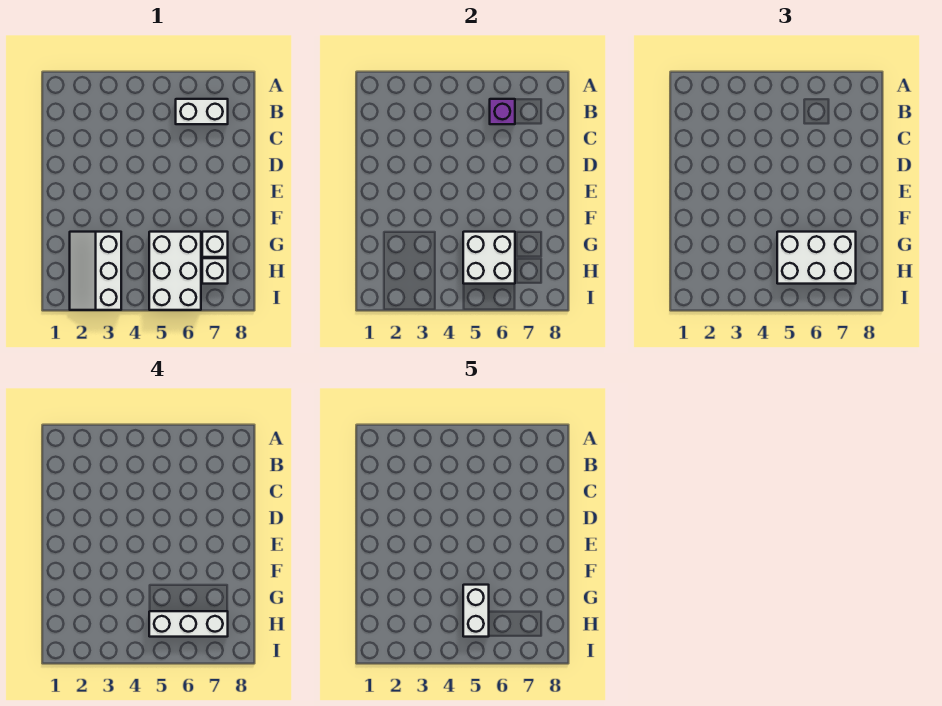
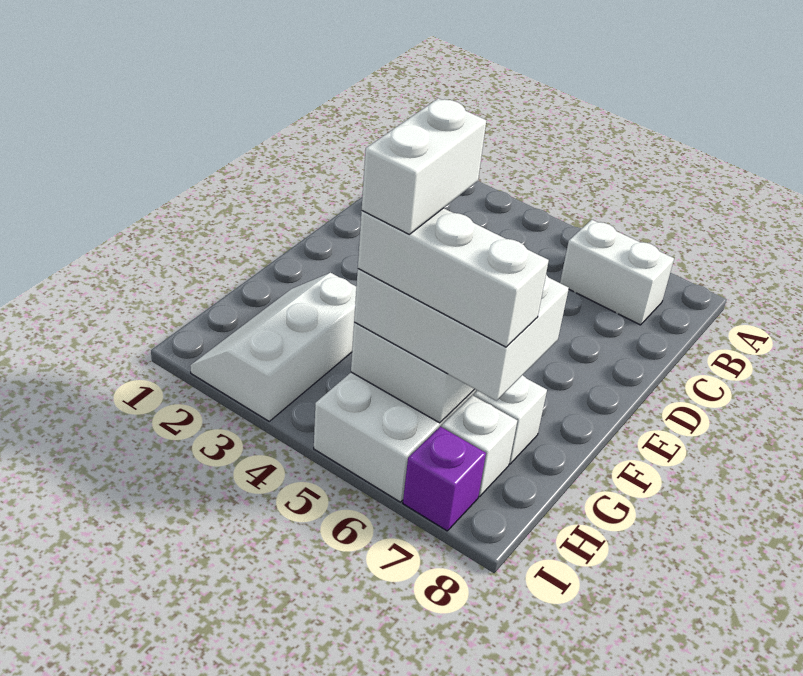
purple brick B6 level 2 -> purple brick I7 level 1

